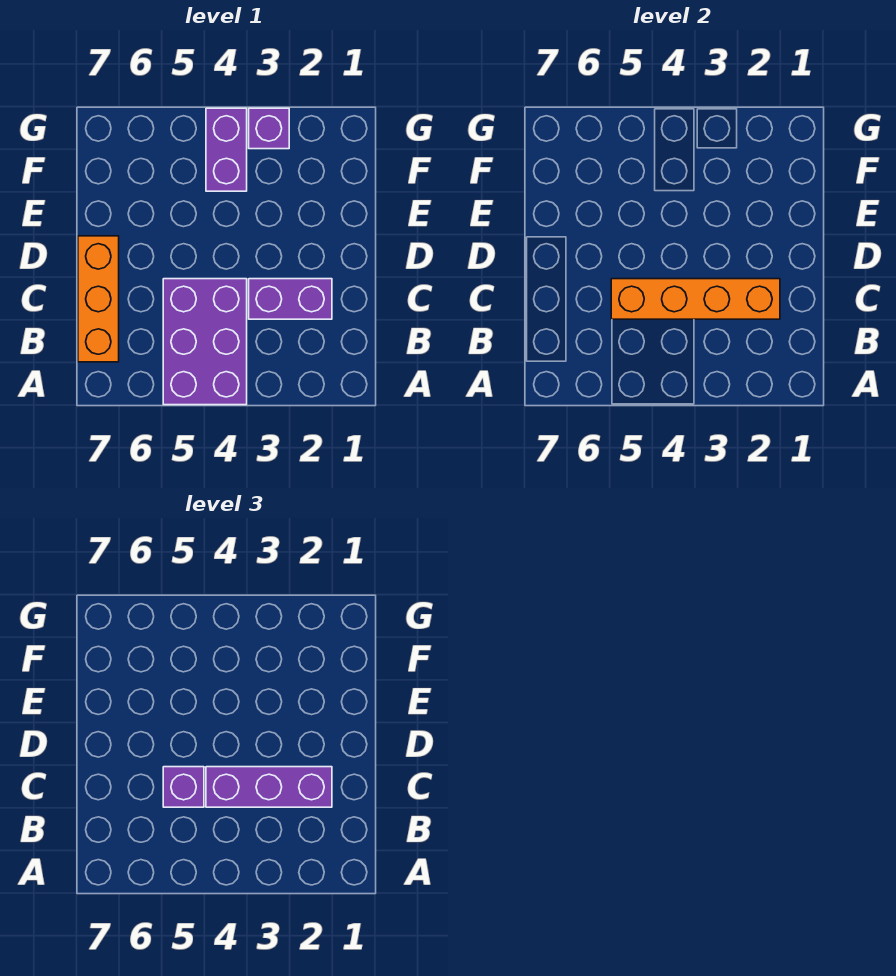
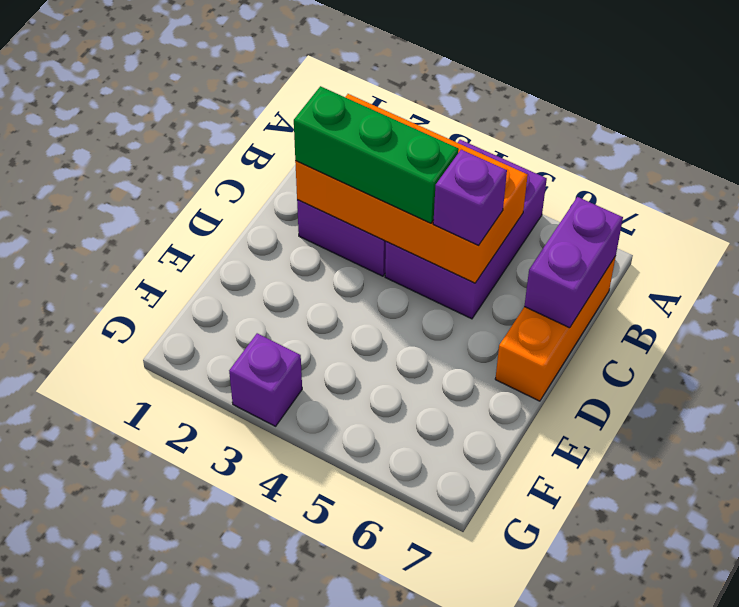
orange brick C2:C5 level 2 -> orange brick B2:C5 level 2
purple brick C2:C4 level 3 -> green brick C2:C4 level 3
purple brick F4:G4 level 1 -> purple brick B7:C7 level 2

